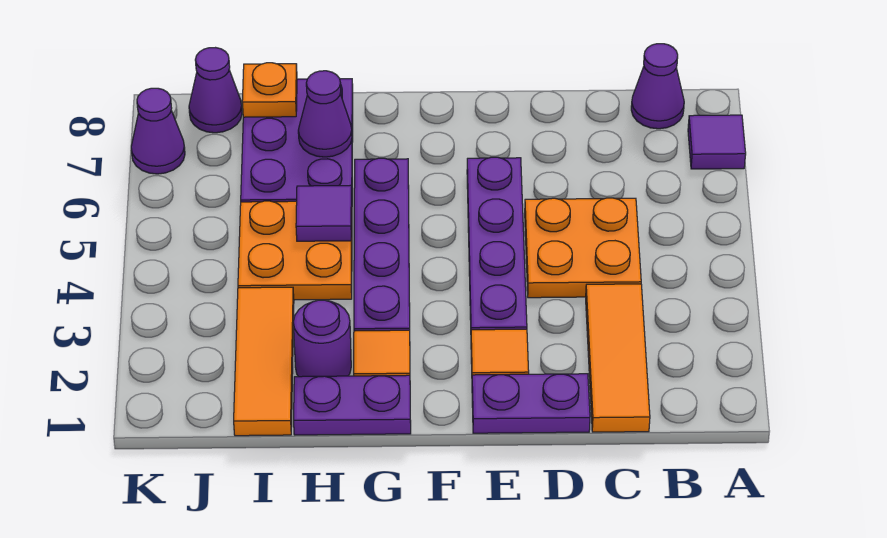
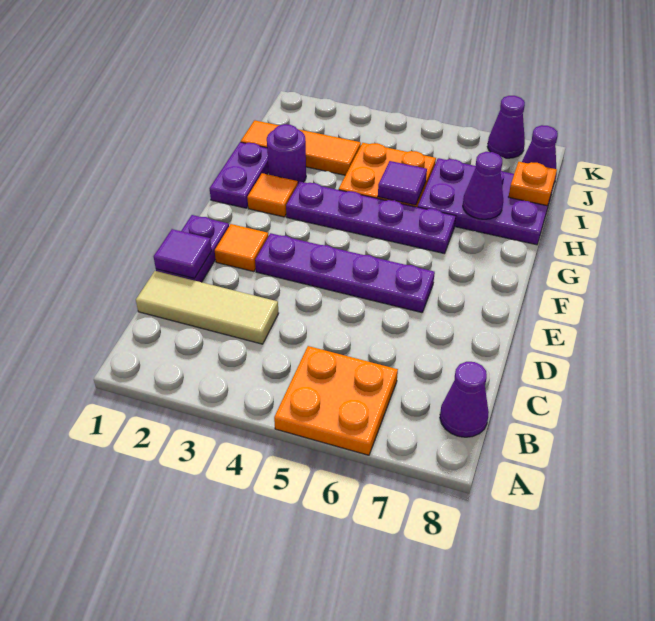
purple tile A7 level 1 -> purple tile D1 level 2
orange tile C1:C3 level 1 -> tan tile C1:C3 level 1
orange plate C4:D5 level 1 -> orange plate A5:B6 level 1

